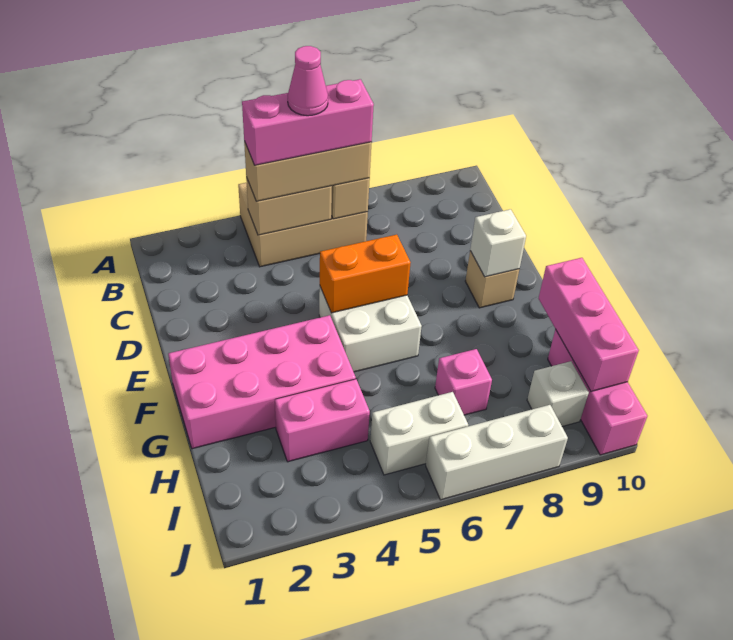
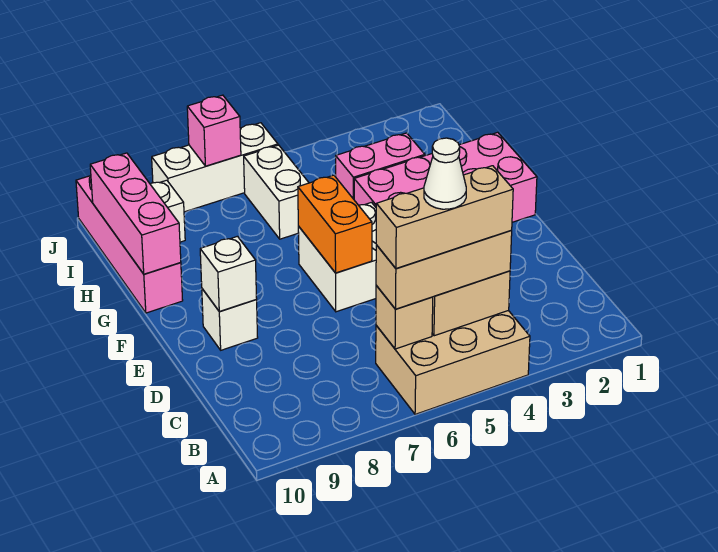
pink brick B4:B6 level 4 -> tan brick B4:B6 level 4
pink cone B5 level 5 -> white cone B5 level 5
orange brick E5:E6 level 2 -> orange brick E6:F6 level 2
tan brick E9 level 1 -> white brick E9 level 1
pink brick H7 level 1 -> pink brick J7 level 2
pink brick H10:J10 level 1 -> pink brick G10:J10 level 1
white brick I5:I6 level 1 -> white brick H6:I6 level 1

